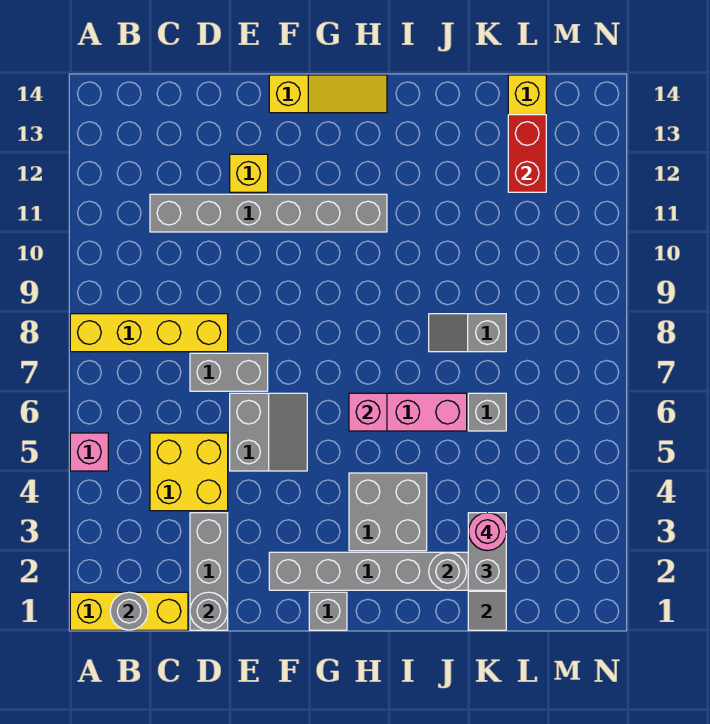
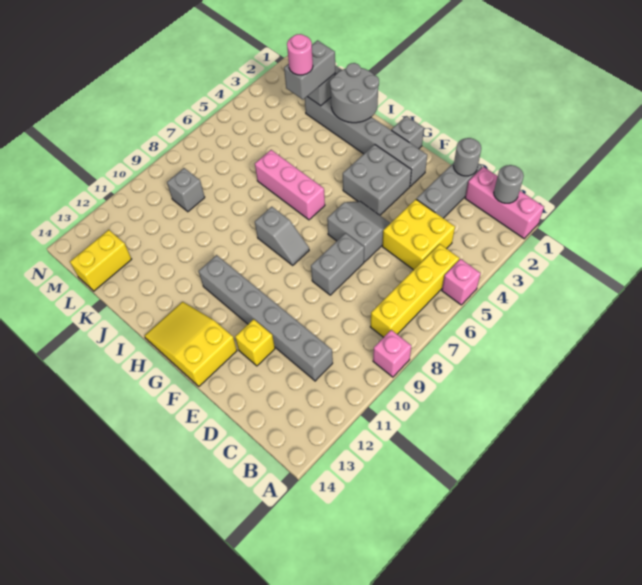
yellow brick A1:C1 level 1 -> pink brick A1:C1 level 1
yellow brick A8:D8 level 1 -> yellow brick B5:B8 level 1
grey brick D7:E7 level 1 -> grey brick E7:E8 level 1
grey slope E5:F6 level 1 top E -> grey slope E5:F6 level 1 top 6
yellow slope F14:H14 level 1 top F -> yellow slope F13:H14 level 1 top F
grey brick H3:I4 level 1 -> grey brick F3:G4 level 1
pink brick H6 level 2 -> pink brick A9 level 1
grey round brick J2 level 2 -> grey round brick I1:J2 level 2
grey slope J8:K8 level 1 top K -> grey slope G8:H8 level 1 top H
grey brick K6 level 1 -> grey brick L9 level 1
red brick L12:L13 level 2 -> none

